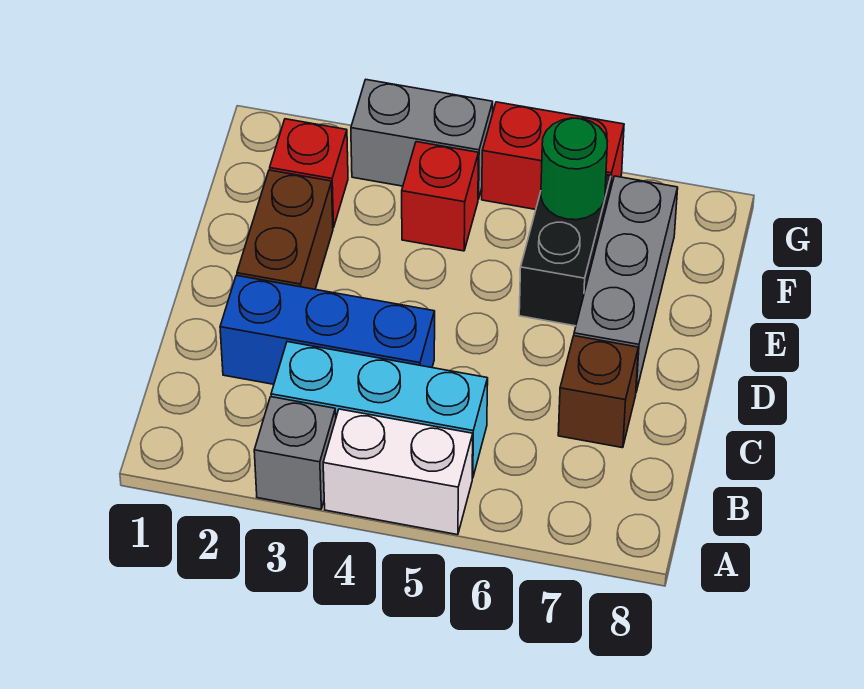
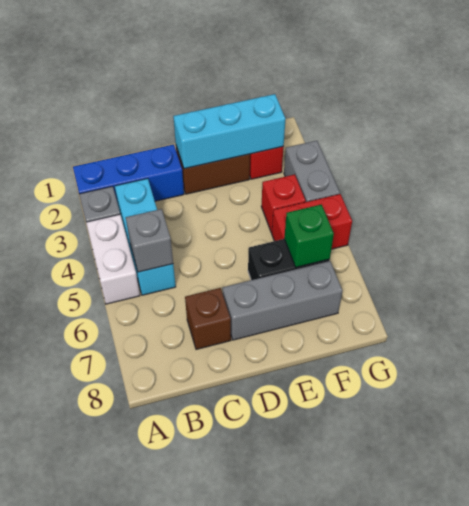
none -> grey brick B5 level 2
blue brick C2:C4 level 1 -> blue brick A2:C2 level 1
none -> cyan brick D2:F2 level 2
green round brick F6 level 2 -> green brick F6 level 2
red brick G5:G6 level 1 -> red brick F5:G5 level 1

